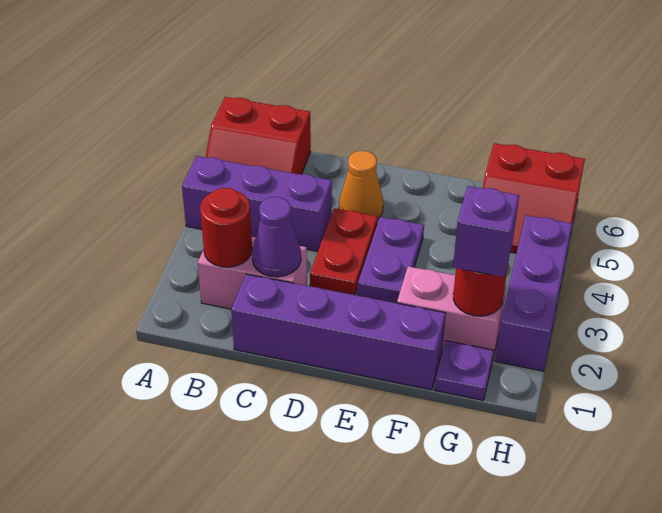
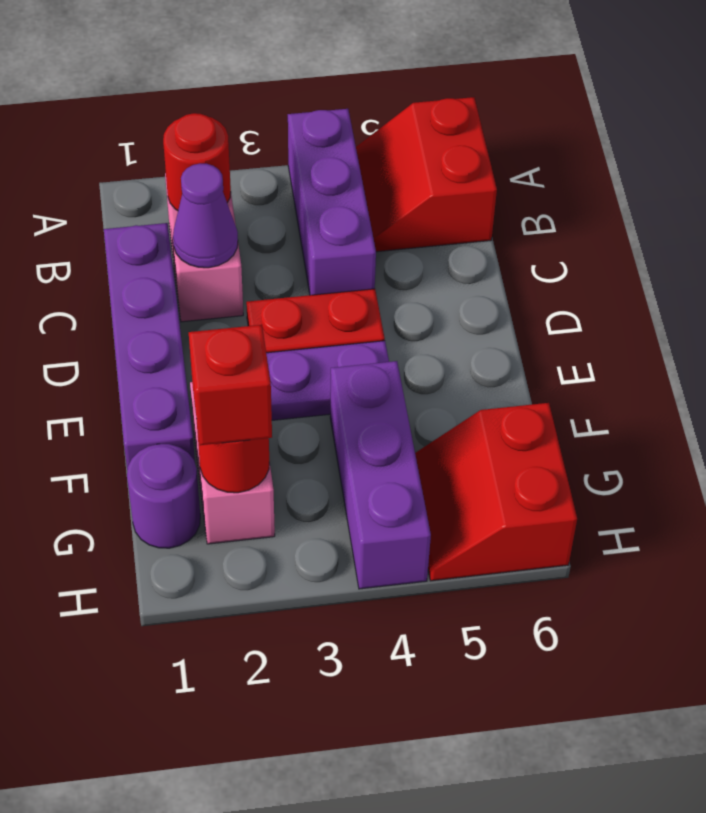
orange cone D5 level 1 -> none
purple plate G1 level 1 -> purple round brick G1 level 1
purple brick G2 level 3 -> red brick G2 level 3
purple brick H2:H4 level 1 -> purple brick F4:H4 level 1

